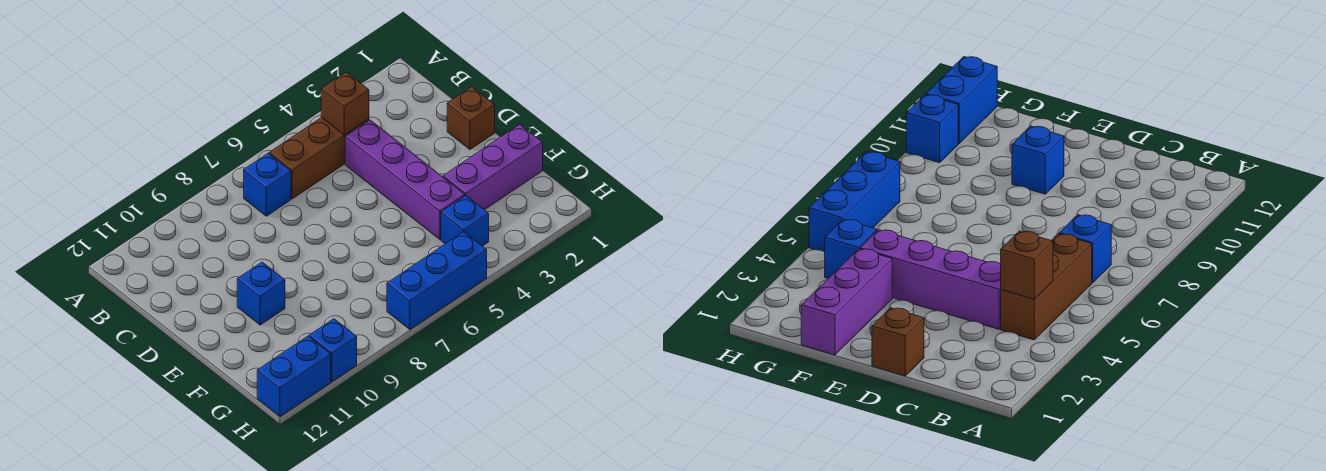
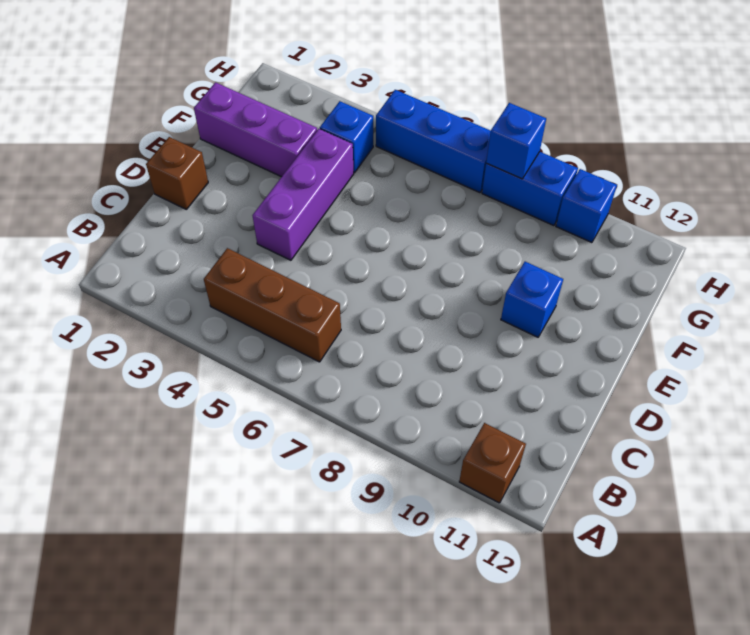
brown brick B4 level 2 -> brown brick A11 level 1
blue brick B7 level 1 -> blue brick H8 level 2
purple brick C4:F4 level 1 -> purple brick D4:F4 level 1
blue brick H11:H12 level 1 -> blue brick H8:H9 level 1

